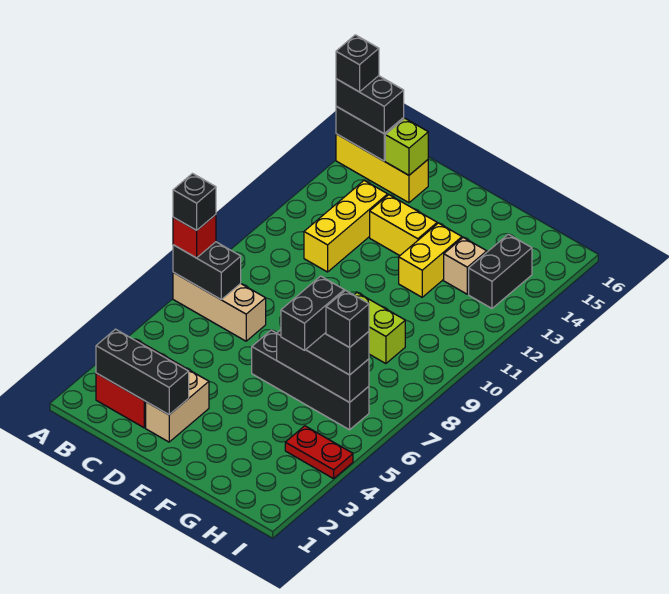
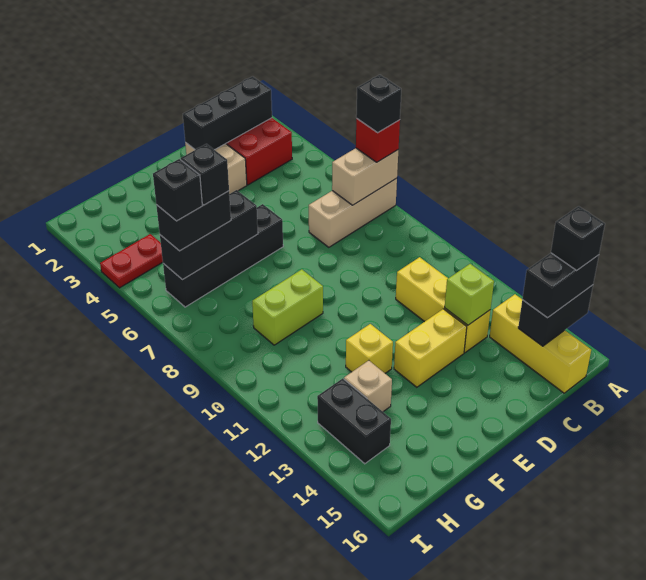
black brick A7:B7 level 2 -> tan brick A7:B7 level 2
yellow brick A15:C15 level 1 -> yellow brick B14:B16 level 1
lime brick C15 level 2 -> lime brick C13 level 2
yellow brick F12:F13 level 1 -> yellow brick F12 level 1
black brick G5:G6 level 4 -> black brick G6 level 4

